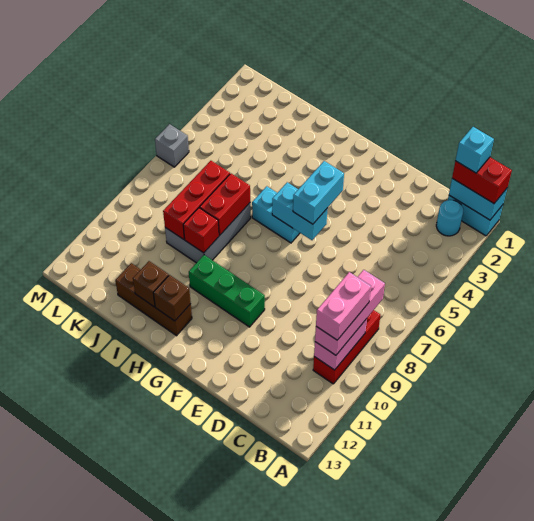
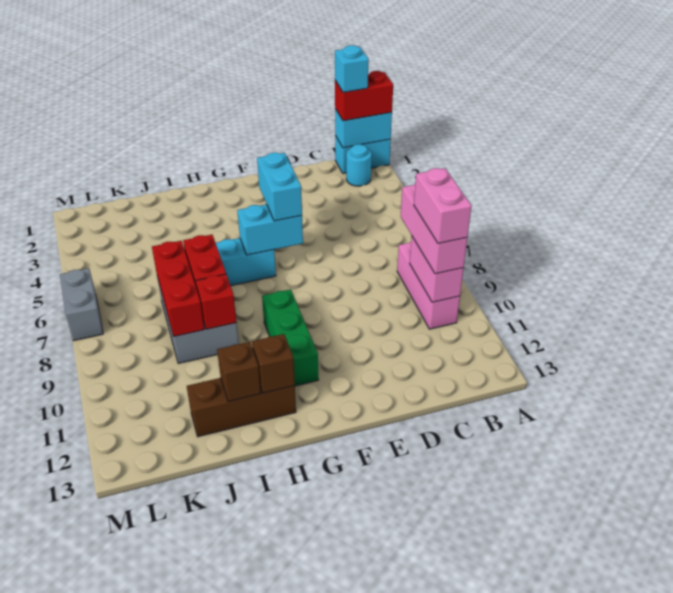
red brick B8:B10 level 1 -> pink brick B8:B10 level 1
green brick F10:H10 level 1 -> green brick G9:G11 level 1
grey brick M6 level 1 -> grey brick M6:M7 level 1

